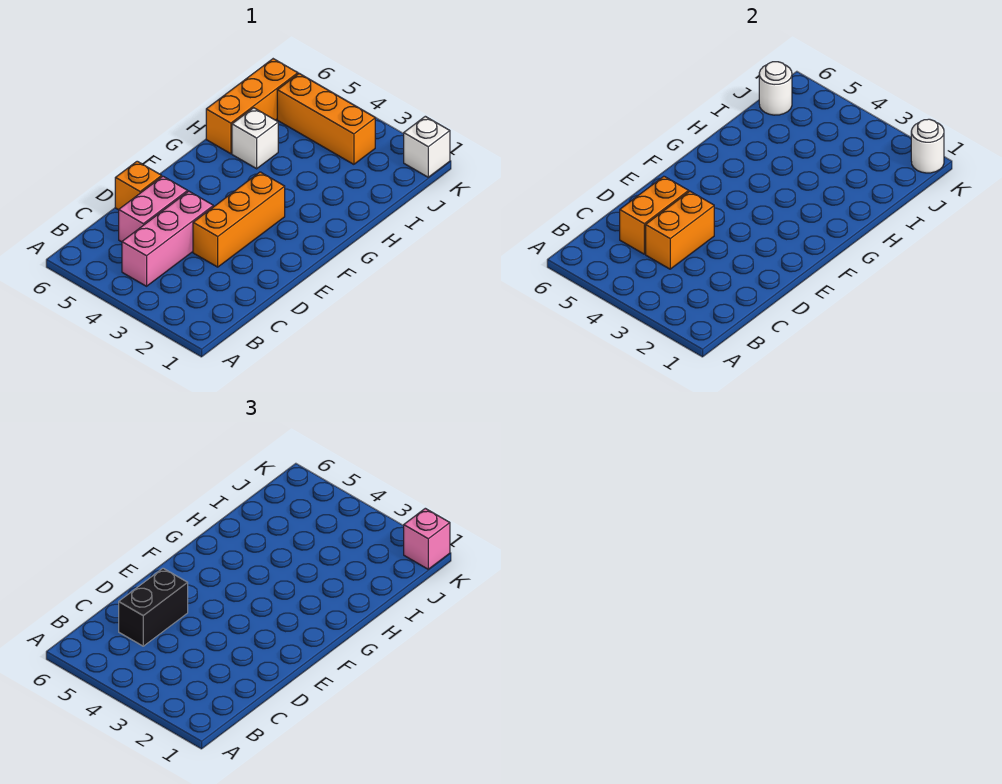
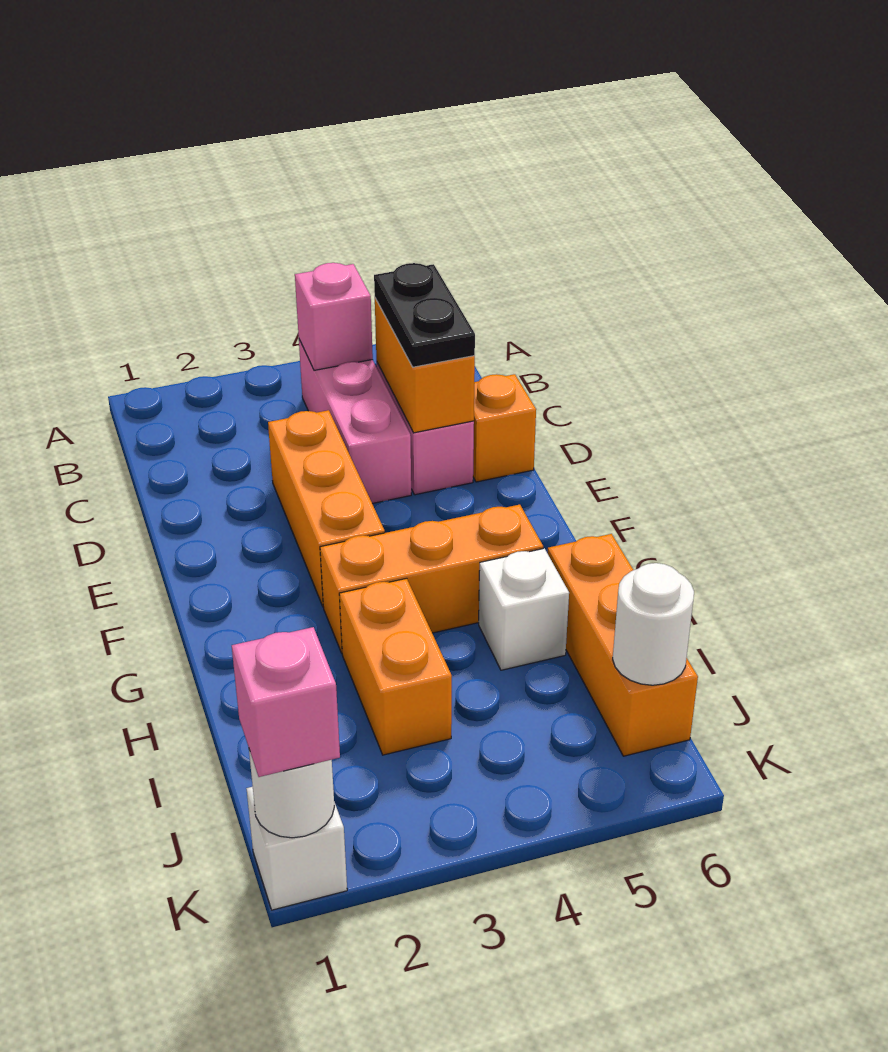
none -> pink brick B4 level 2
orange brick C4:D4 level 2 -> orange brick H3:I3 level 1
black brick C5:D5 level 3 -> black plate C5:D5 level 3
orange brick J3:J5 level 1 -> orange brick G3:G5 level 1

